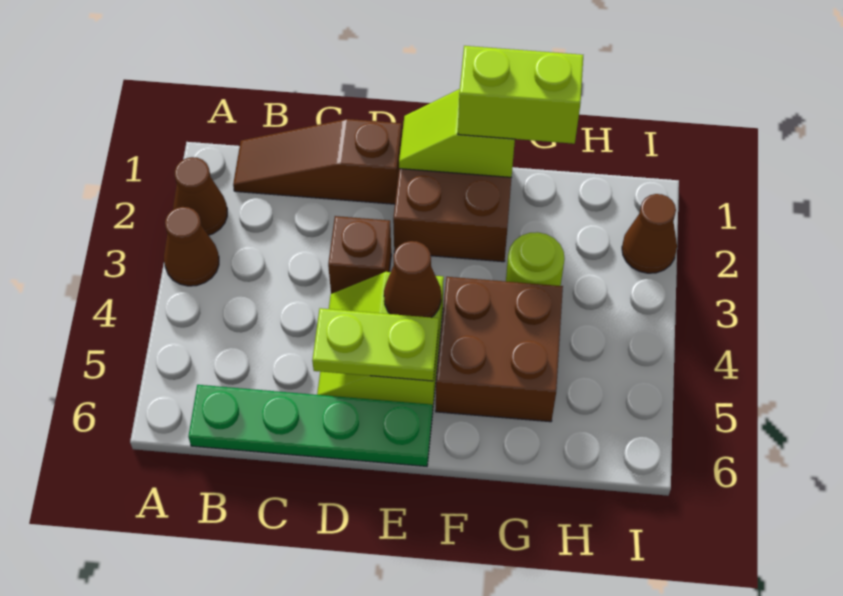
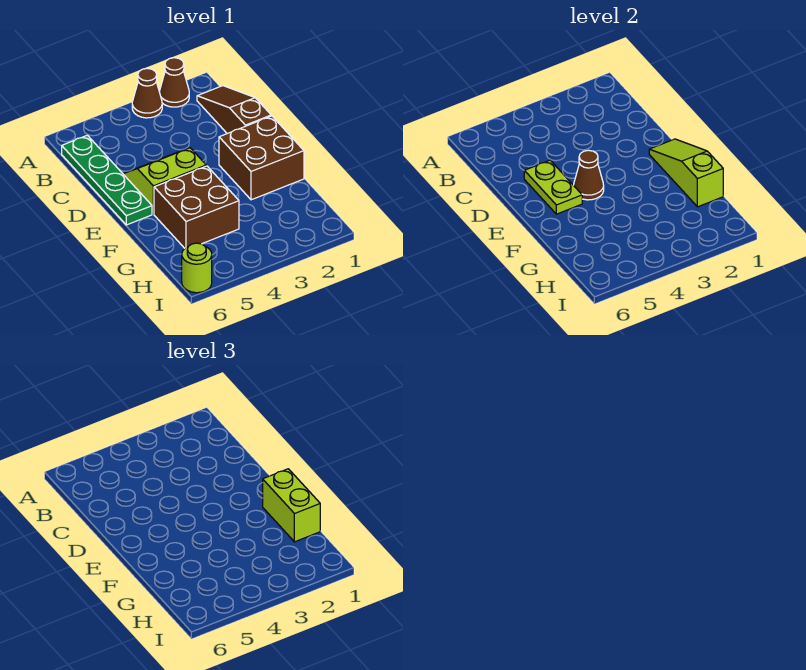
brown brick D3 level 1 -> none
lime slope E1:F1 level 2 top F -> lime slope E1:G1 level 2 top G
lime round brick G3 level 1 -> lime round brick I6 level 1
brown cone I2 level 1 -> none

